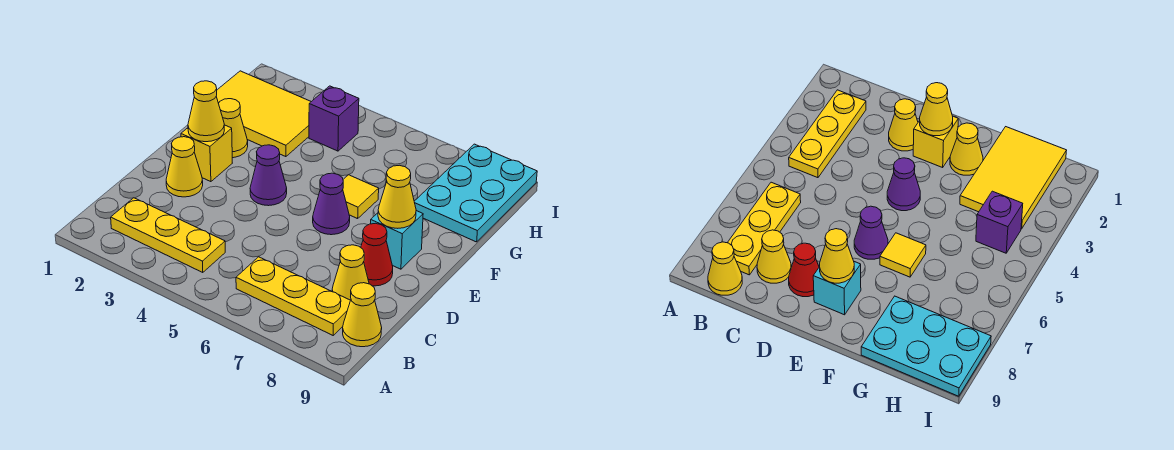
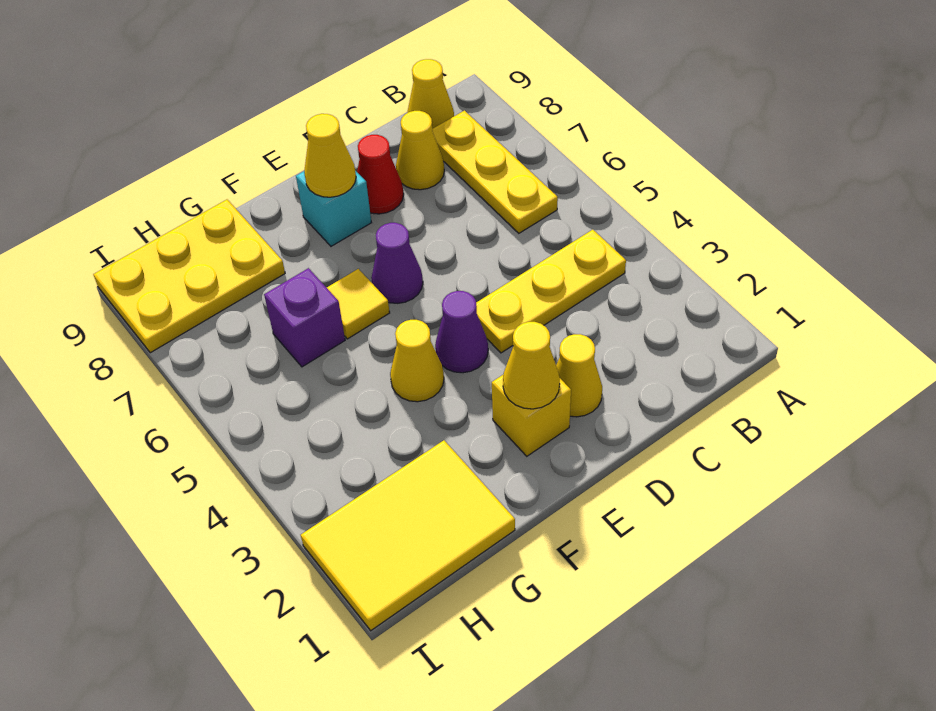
yellow plate B2:B4 level 1 -> yellow plate B4:D4 level 1
yellow cone F2 level 1 -> yellow cone F4 level 1
yellow tile G1:H3 level 1 -> yellow tile G1:I2 level 1
cyan plate G8:I9 level 1 -> yellow plate G8:I9 level 1
purple brick H4 level 1 -> purple brick G6 level 1

